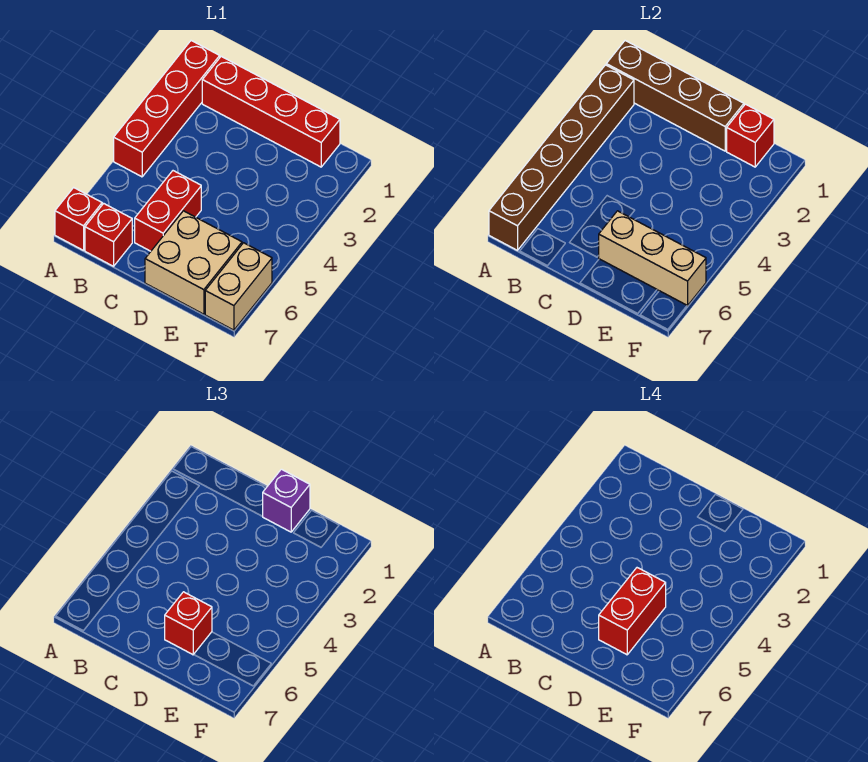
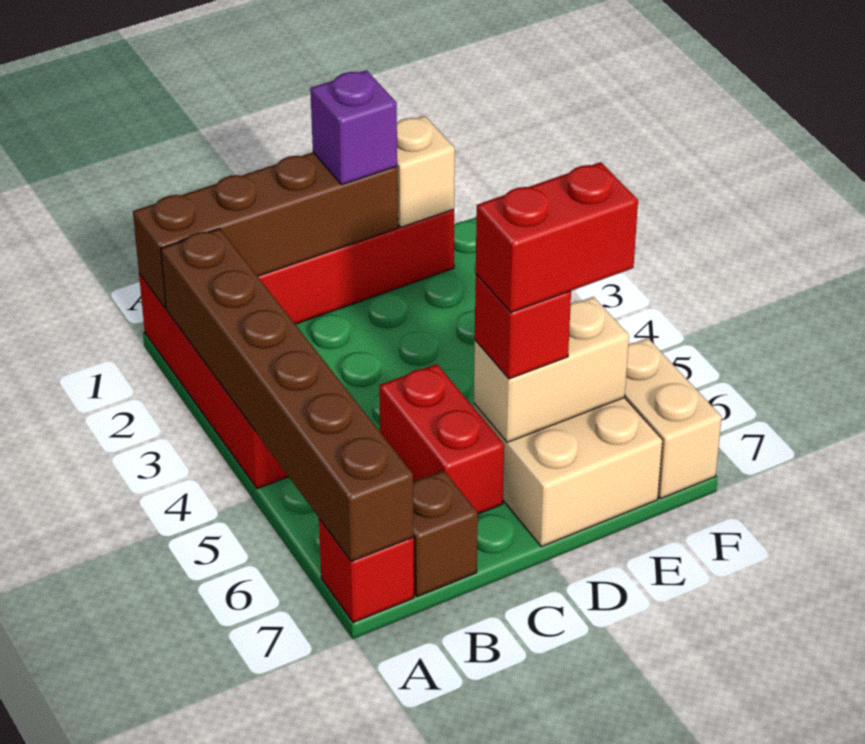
red brick B7 level 1 -> brown brick B7 level 1
red brick D5:D6 level 4 -> red brick D6:E6 level 4
tan brick D6:F6 level 2 -> tan brick D6:E6 level 2
red brick E1 level 2 -> tan brick E1 level 2

